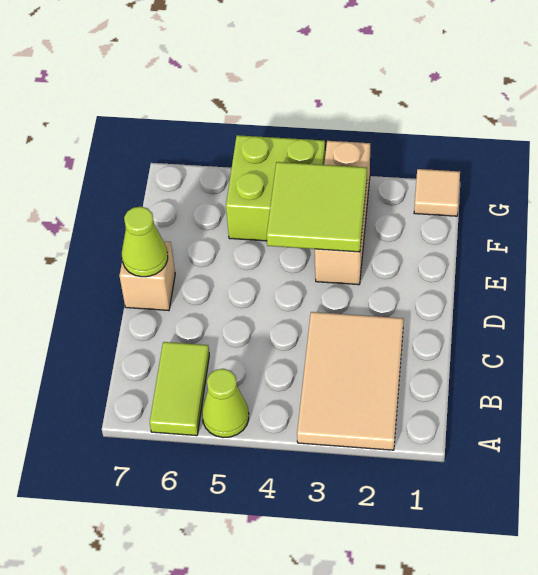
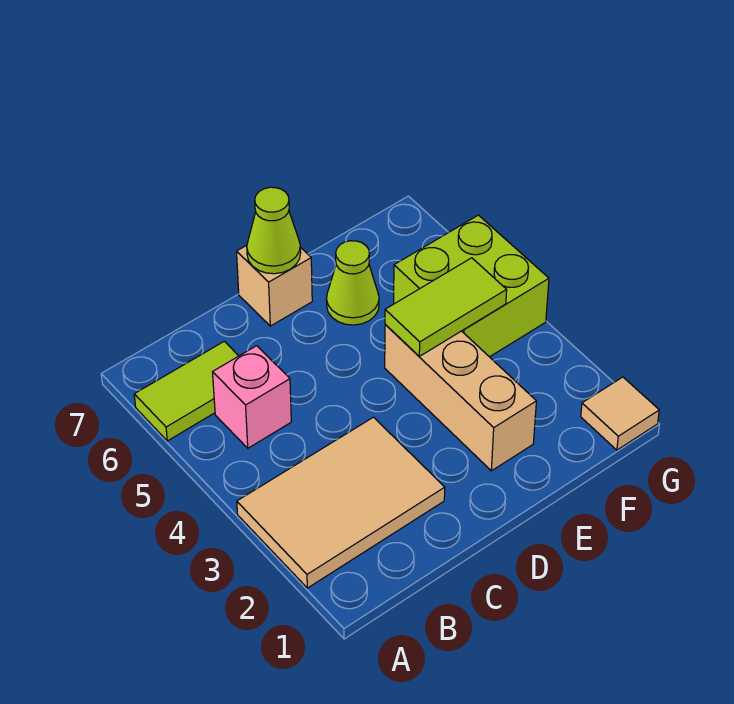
lime cone A5 level 1 -> lime cone E6 level 1
none -> pink brick B5 level 1
tan brick E3:G3 level 1 -> tan brick E2:E4 level 1
lime tile E3:F4 level 2 -> lime tile E4:F4 level 2

